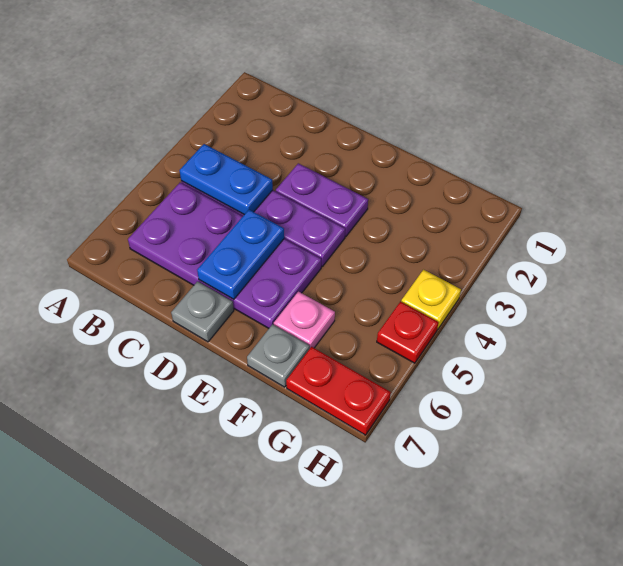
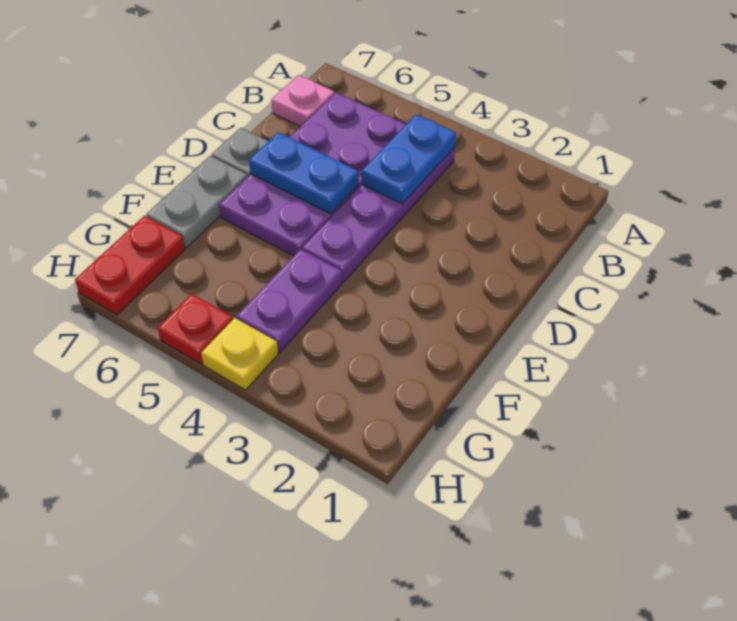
purple plate D3:E3 level 1 -> purple plate F4:G4 level 1
pink plate F6 level 1 -> pink plate B7 level 1
grey plate F7 level 1 -> grey plate E7:F7 level 1

